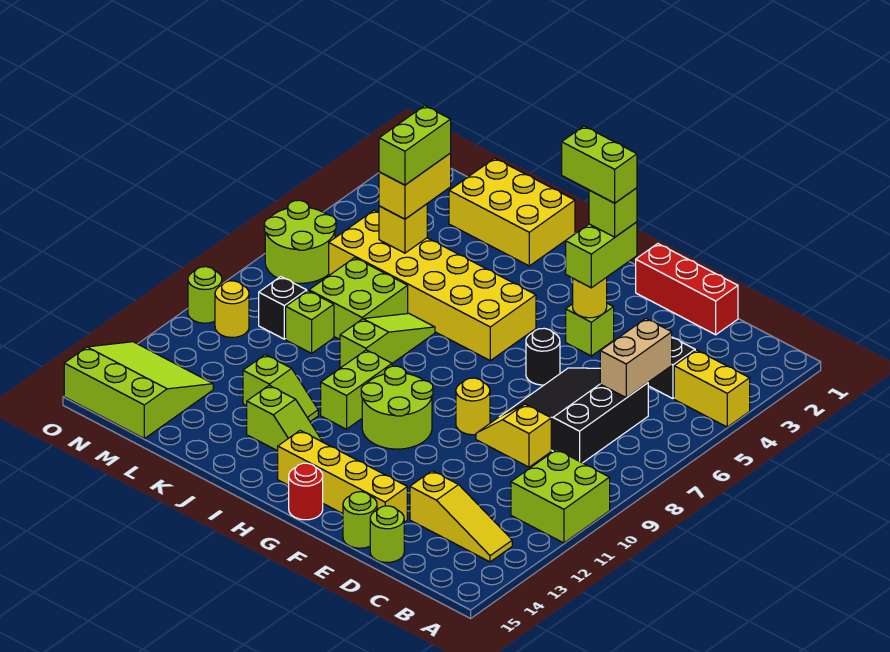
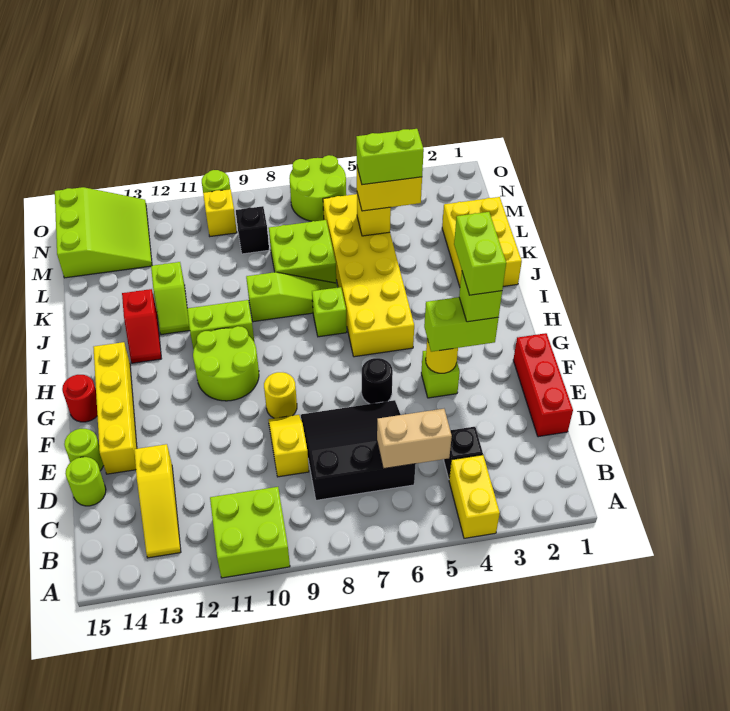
lime slope I13:J13 level 1 top J -> red slope I13:J13 level 1 top J
lime brick L9 level 1 -> lime brick I7 level 1
yellow round brick N10 level 1 -> yellow brick N10 level 1

